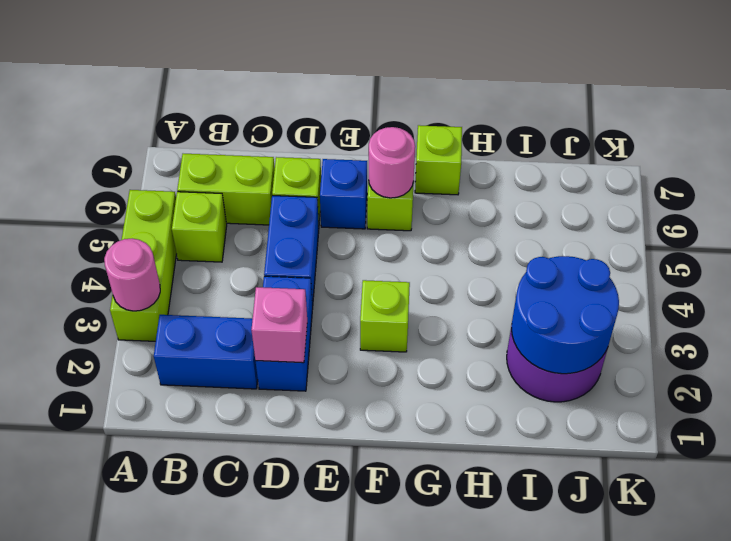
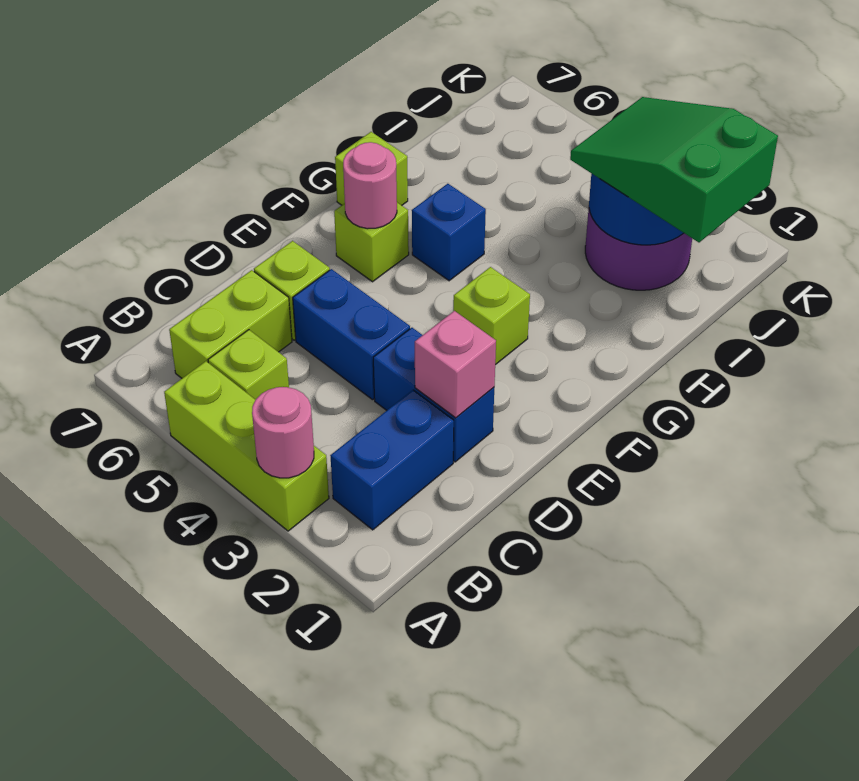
blue brick E6 level 1 -> blue brick G5 level 1
none -> green slope I1:J3 level 3 top 1

